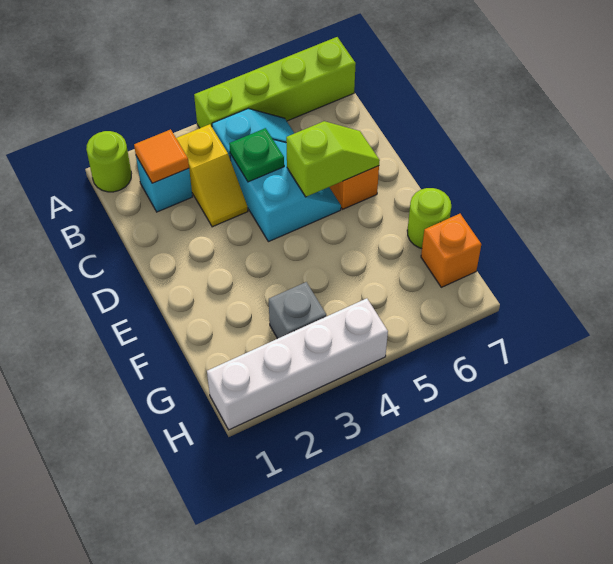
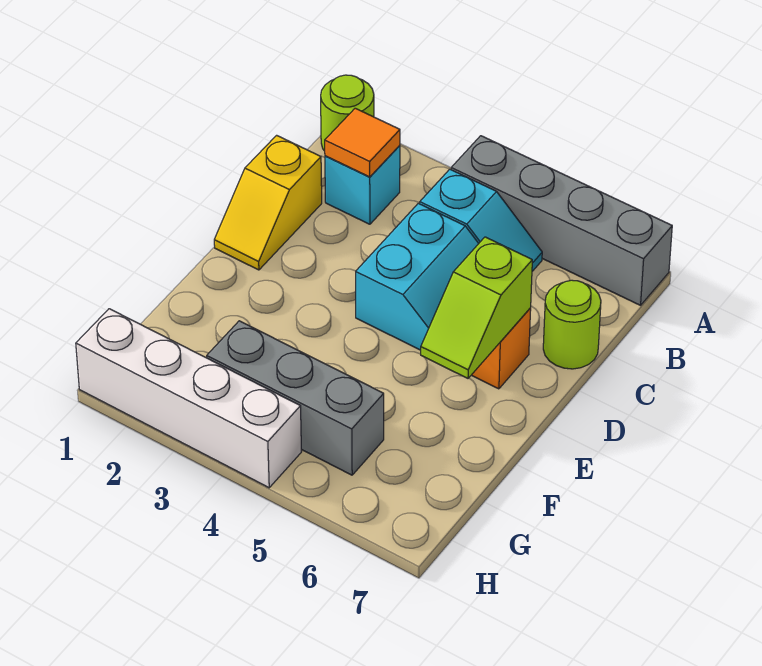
lime brick A4:A7 level 1 -> grey brick A4:A7 level 1
yellow slope B3:C3 level 1 top B -> yellow slope C1:D1 level 1 top C
green plate C4 level 2 -> none
lime slope D5:D6 level 2 top 5 -> lime slope D6:E6 level 2 top D
lime round brick F7 level 1 -> lime round brick C7 level 1
grey brick G3 level 1 -> grey brick G3:G5 level 1
orange brick G7 level 1 -> none

